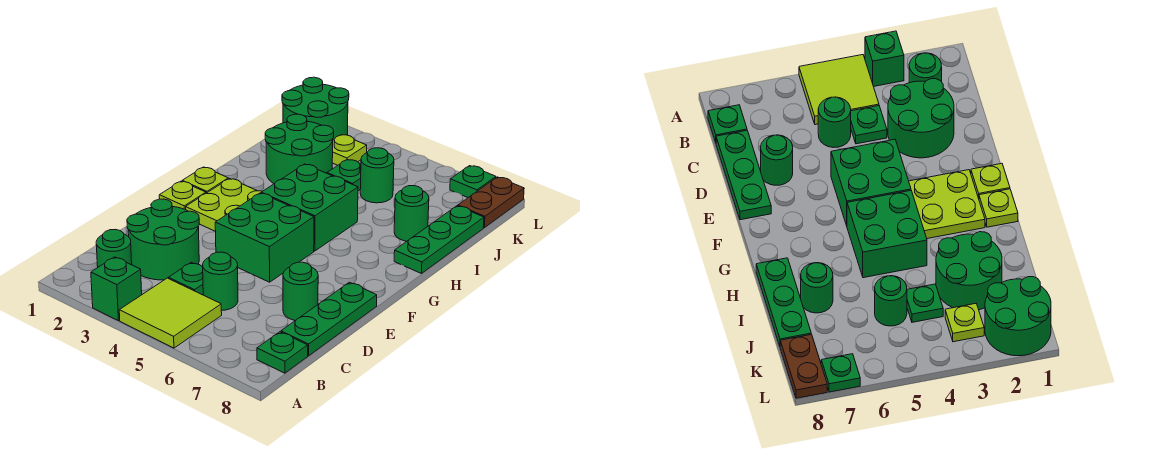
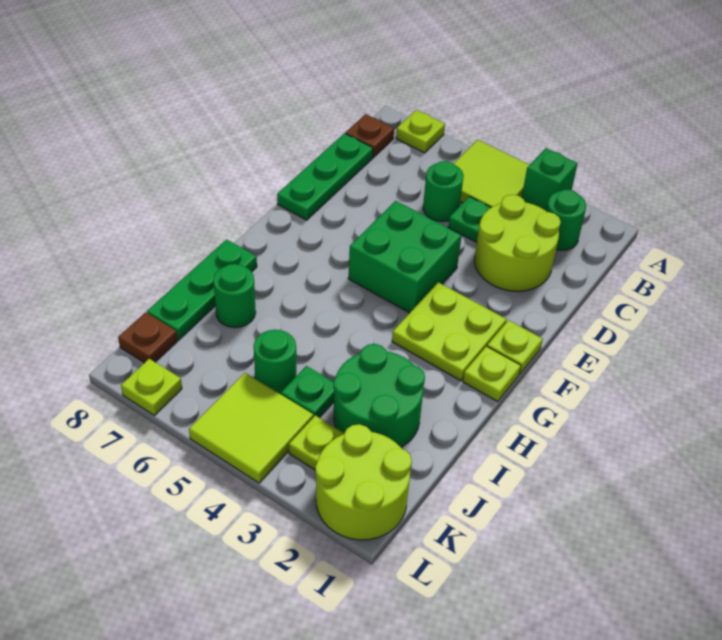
none -> lime plate A7 level 1
green plate B8 level 1 -> brown plate B8 level 1
green round brick C2:D3 level 1 -> lime round brick C2:D3 level 1
green round brick D7 level 1 -> none
green brick G4:H5 level 1 -> none
green round brick K1:L2 level 1 -> lime round brick K1:L2 level 1
none -> lime tile K4:L5 level 1
brown plate K8:L8 level 1 -> brown plate K8 level 1
green plate L7 level 1 -> lime plate L7 level 1

